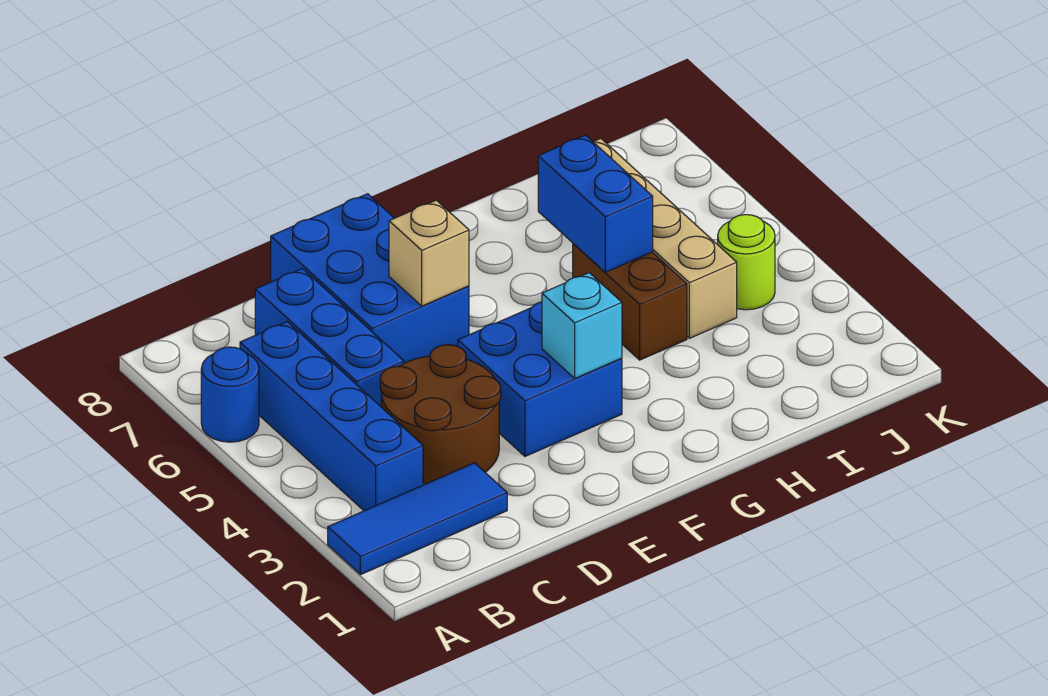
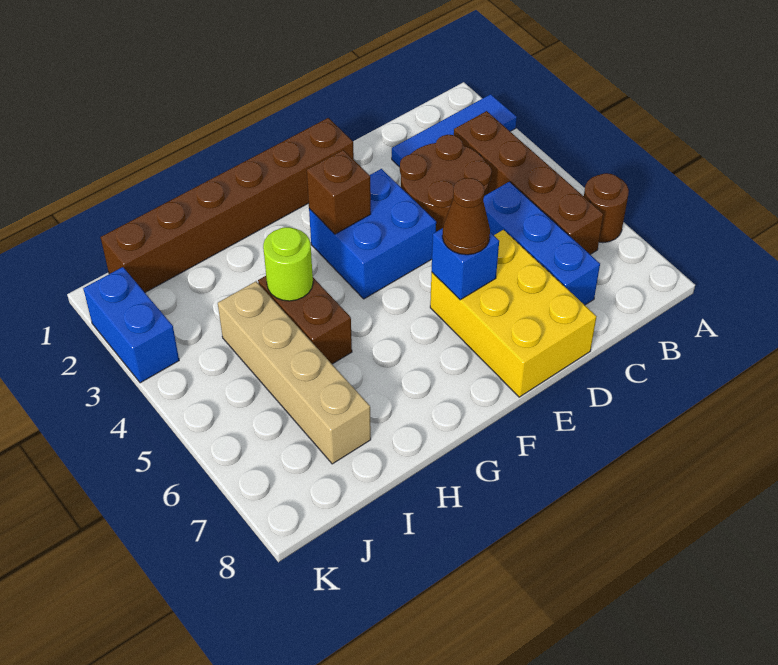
blue round brick A6 level 1 -> brown round brick A6 level 1
blue brick B3:B6 level 1 -> brown brick B3:B6 level 1
blue brick D6:E8 level 1 -> yellow brick D6:E8 level 1
none -> brown brick E1:J1 level 1
tan brick E6 level 2 -> blue brick E6 level 2
none -> brown cone E6 level 3
cyan brick F3 level 2 -> brown brick F3 level 2
blue brick H5:H6 level 2 -> blue brick K2:K3 level 1
lime round brick J4 level 1 -> lime round brick H4 level 2

